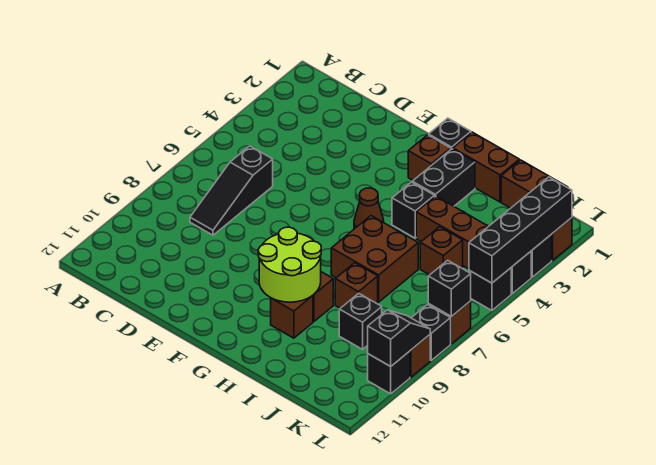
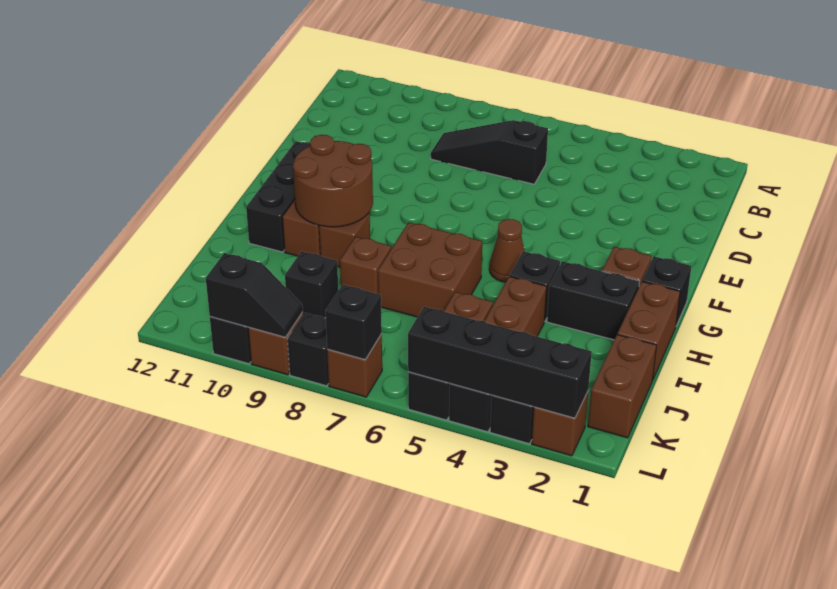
none -> black brick F11:H11 level 1
lime round brick G9:H10 level 2 -> brown round brick G9:H10 level 2

